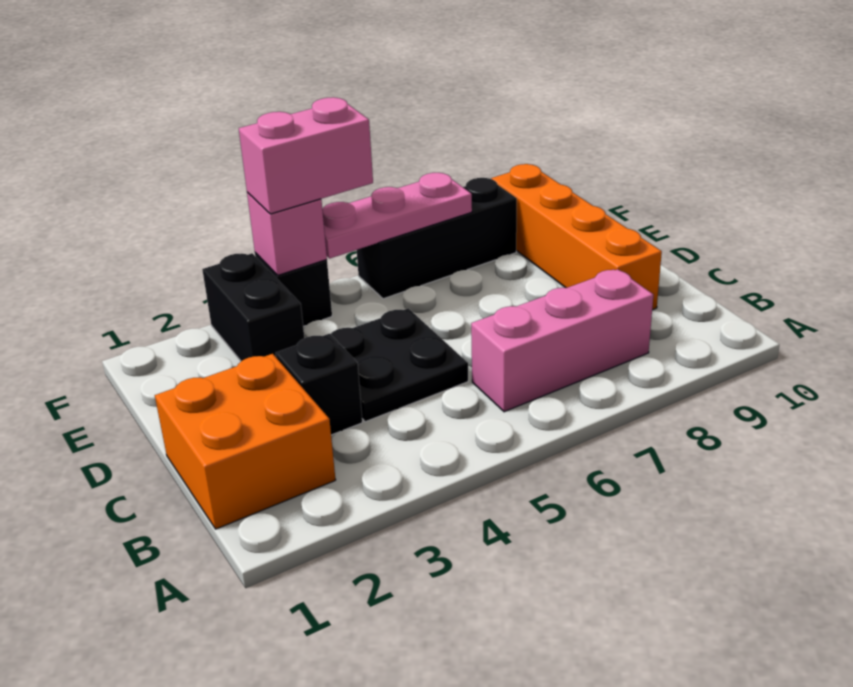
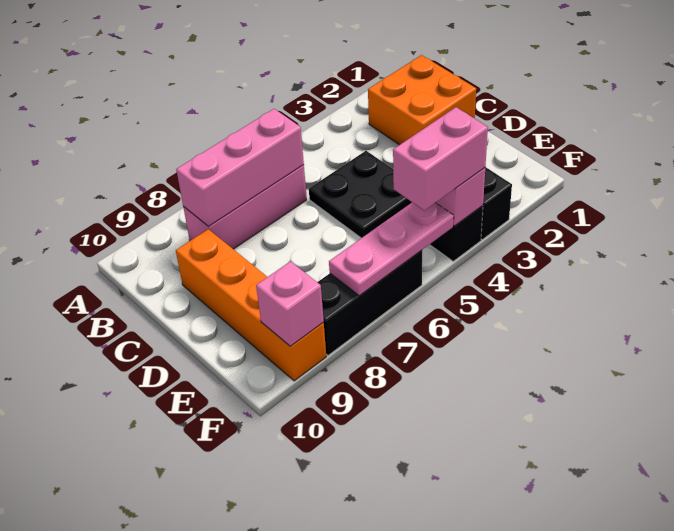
none -> pink brick B6:B8 level 2
black brick C3 level 1 -> none
none -> pink brick F9 level 2

